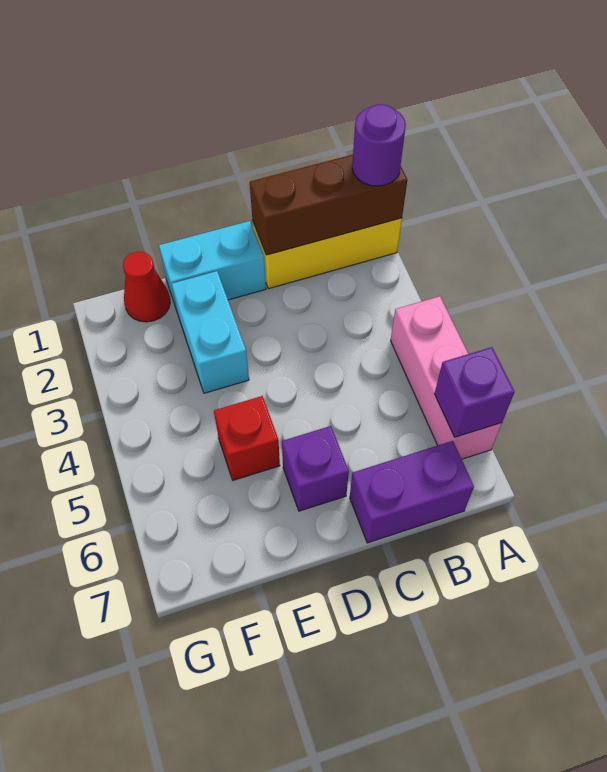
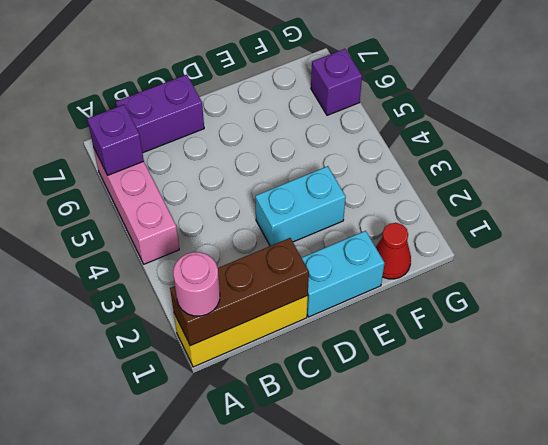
purple round brick A1 level 3 -> pink round brick A1 level 3
purple brick D6 level 1 -> purple brick G6 level 1
cyan brick E2:E3 level 1 -> cyan brick D3:E3 level 1
red brick E5 level 1 -> none

